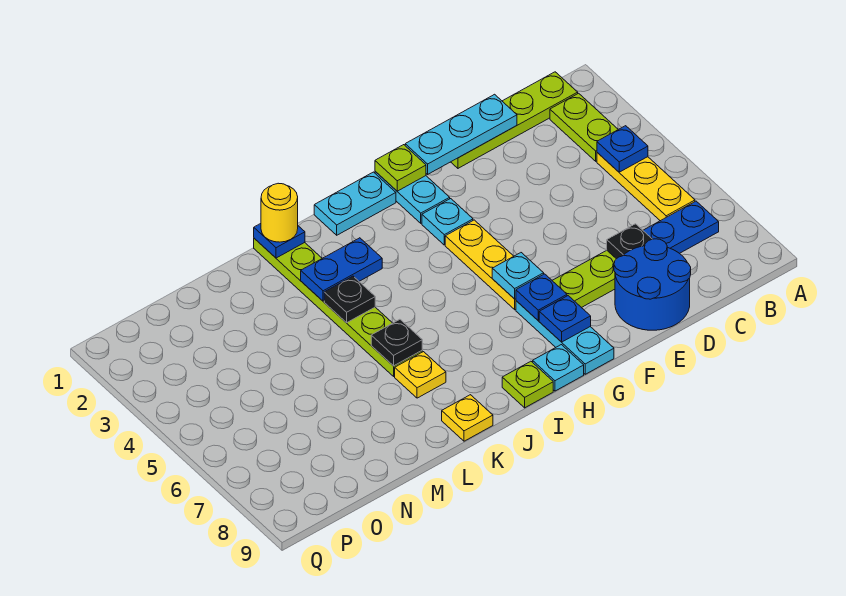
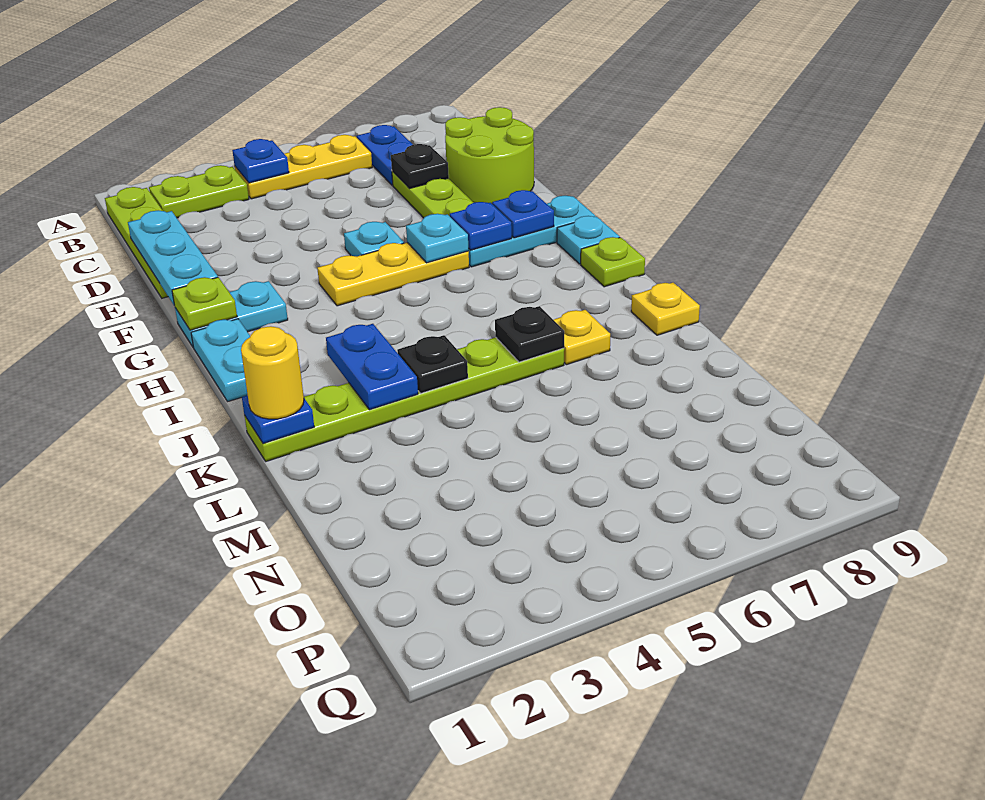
blue round brick D8:E9 level 1 -> lime round brick D8:E9 level 1
cyan plate G3 level 1 -> cyan plate F5 level 1

